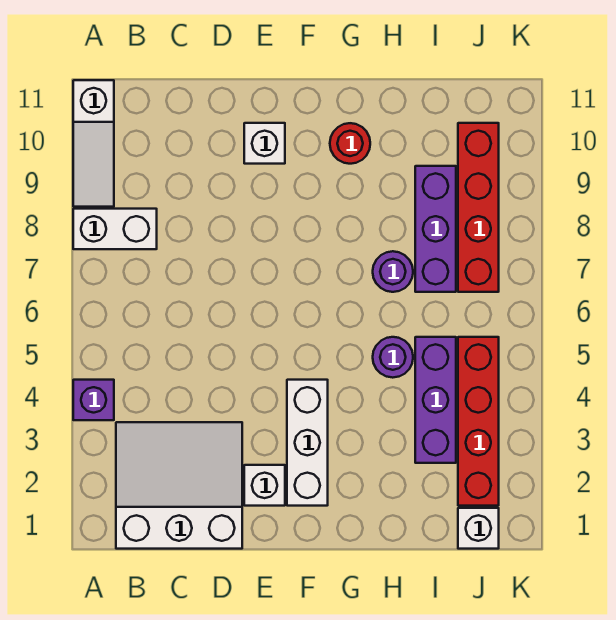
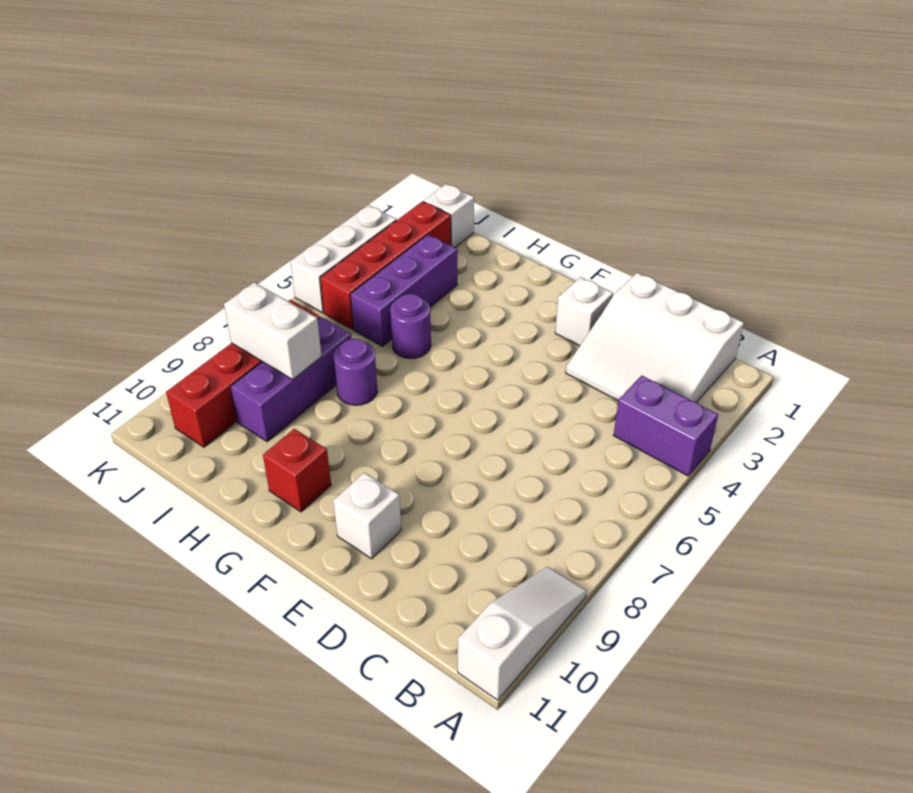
purple brick A4 level 1 -> purple brick A4:B4 level 1
white brick A8:B8 level 1 -> white brick I8:J8 level 2
white brick F2:F4 level 1 -> white brick K3:K5 level 1
red round brick G10 level 1 -> red brick G10 level 1

